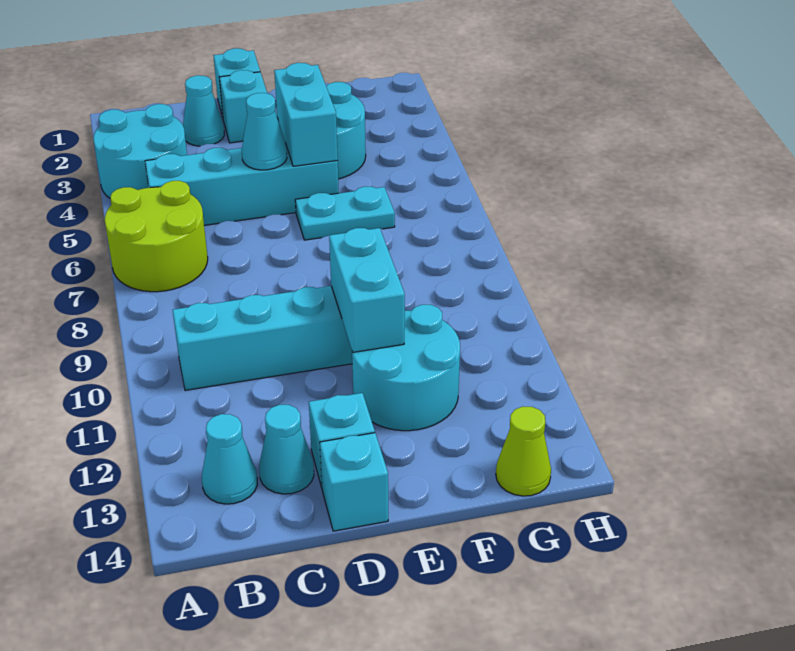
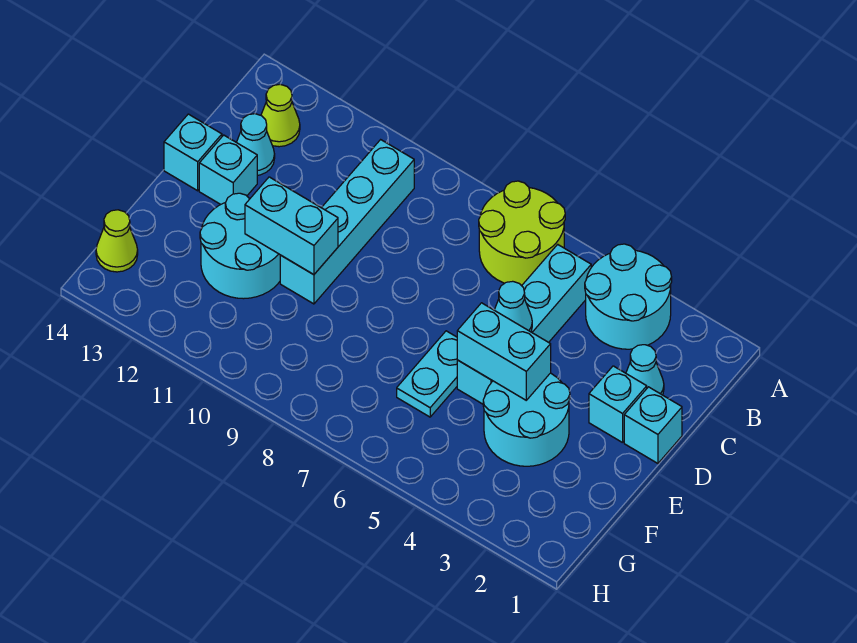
cyan cone B13 level 1 -> lime cone B13 level 1

